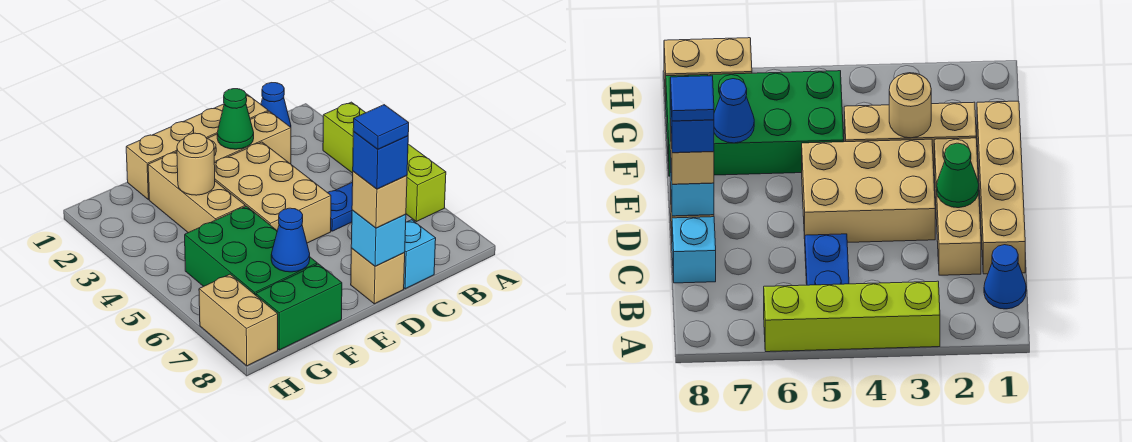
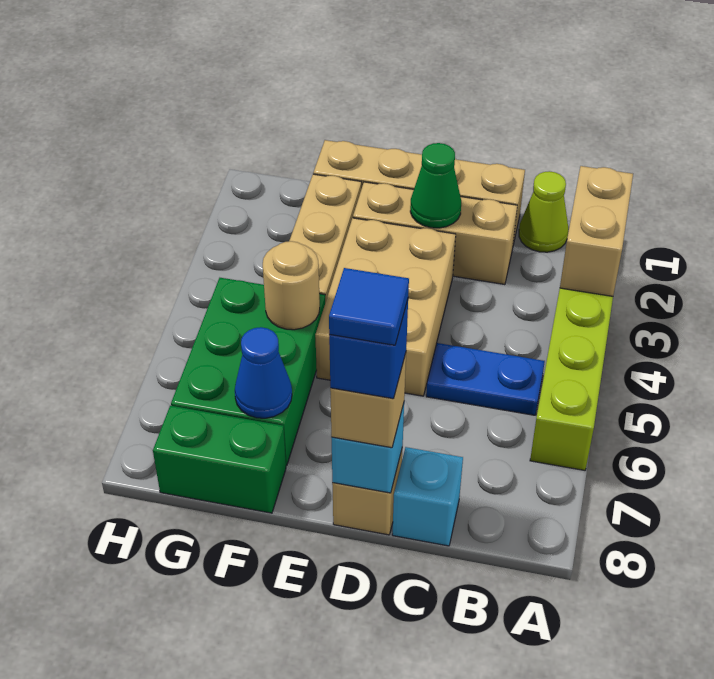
blue cone B1 level 1 -> lime cone B1 level 1
tan round brick F3 level 2 -> tan round brick F5 level 2
tan brick H7:H8 level 1 -> tan brick A2:A3 level 2

